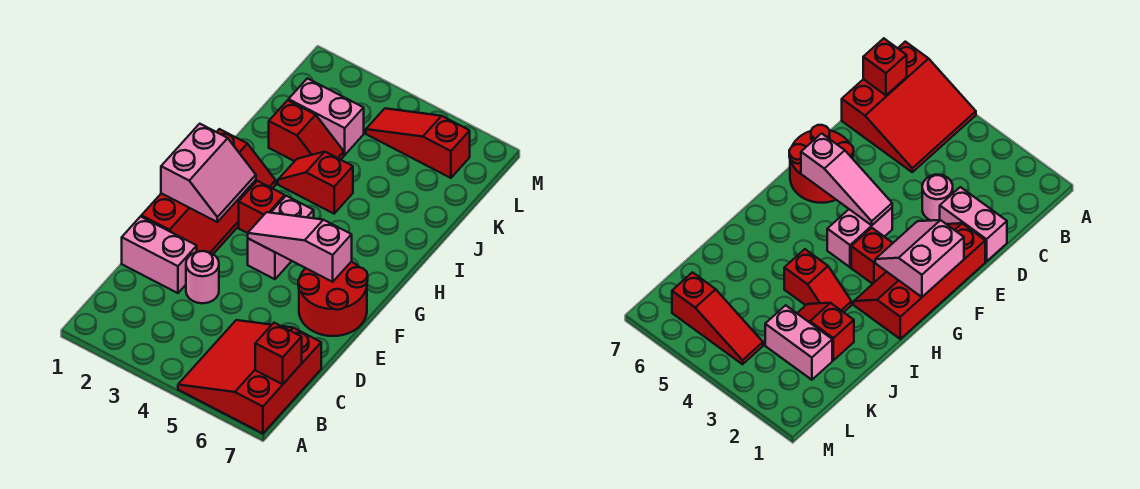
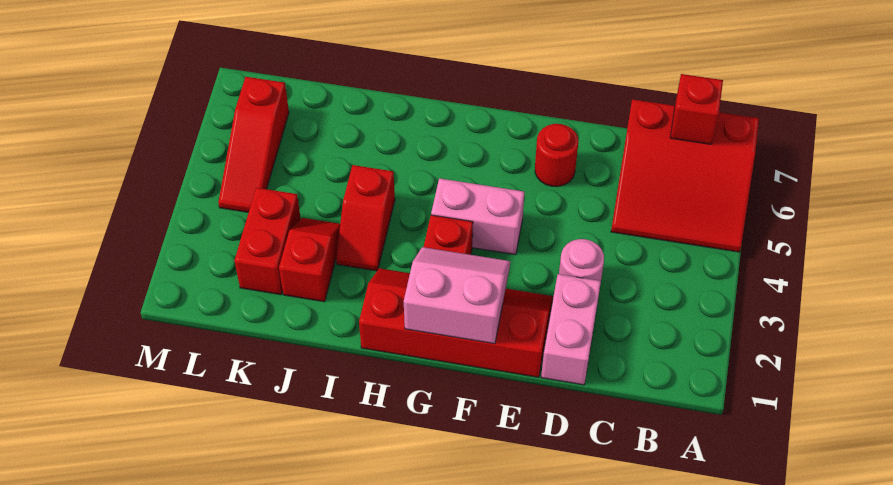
red round brick E6:F7 level 1 -> red round brick E6 level 1
pink slope F4:F6 level 2 top 6 -> none
pink brick K2:K3 level 1 -> red brick K2:K3 level 1

